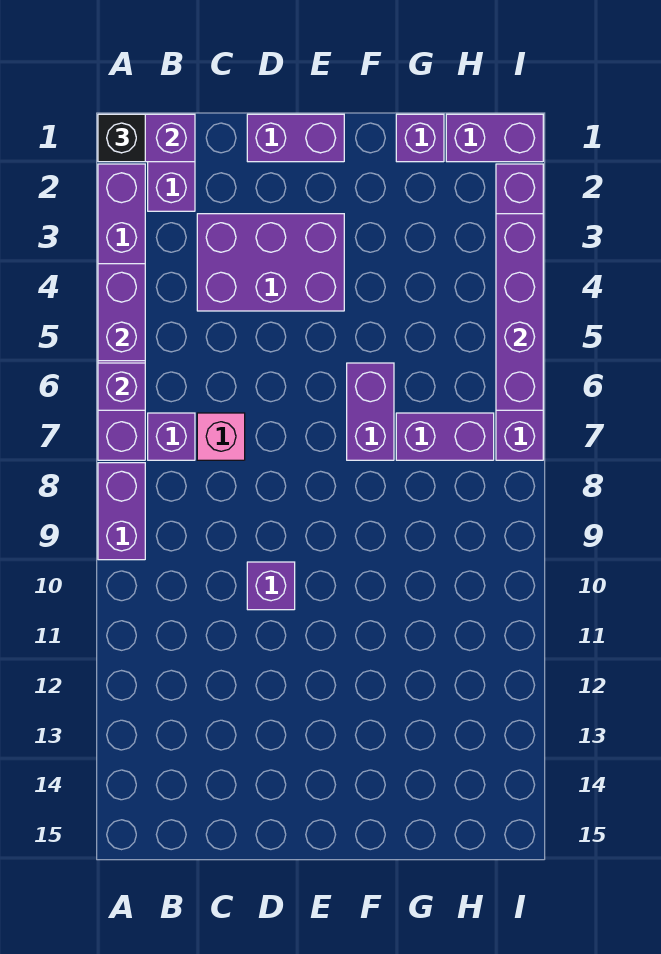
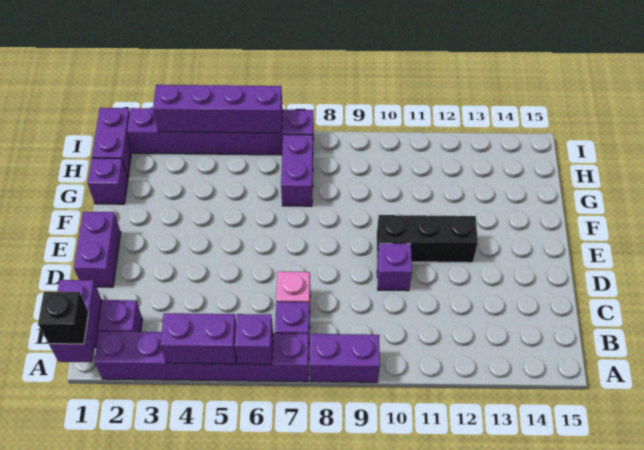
purple brick C3:E4 level 1 -> none
none -> black brick E10:E12 level 1
purple brick F6:F7 level 1 -> none

